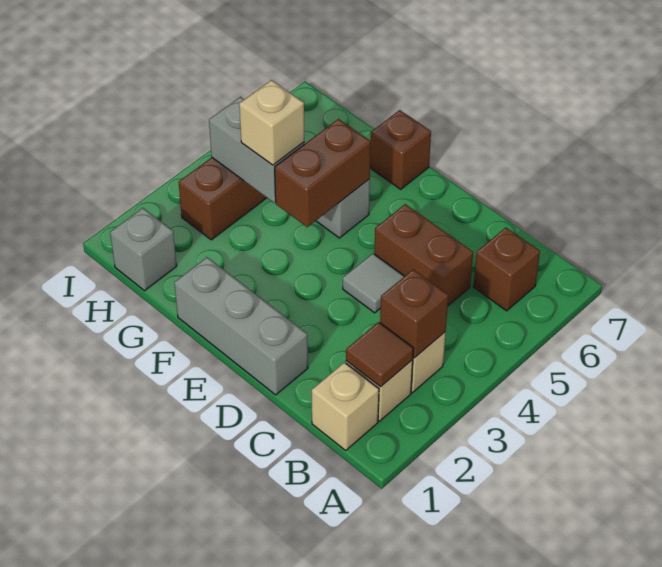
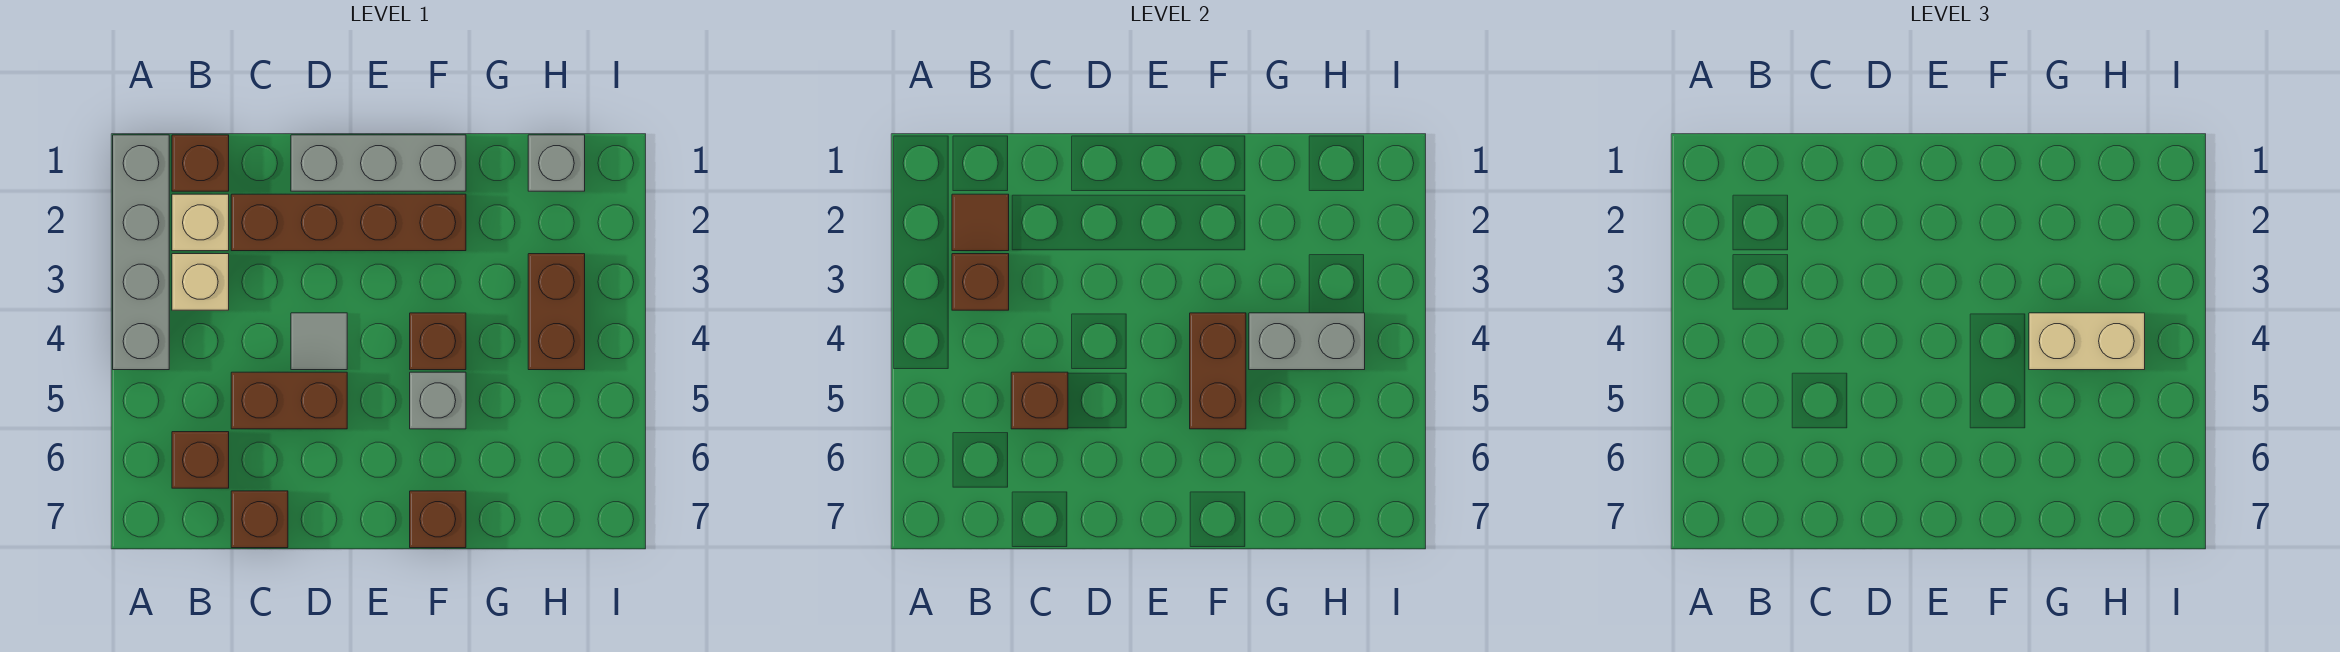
none -> grey brick A1:A4 level 1
tan brick B1 level 1 -> brown brick B1 level 1
none -> brown brick C2:F2 level 1
none -> brown brick C5 level 2
none -> brown brick C7 level 1
none -> brown brick F4 level 1
tan brick G4 level 3 -> tan brick G4:H4 level 3

